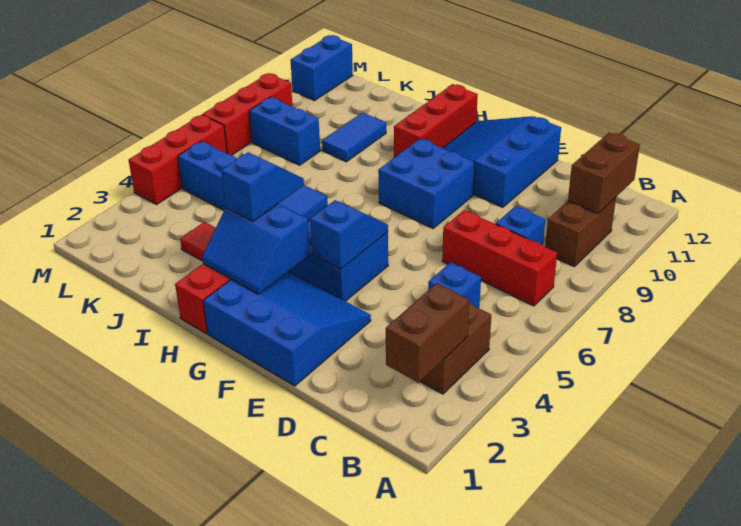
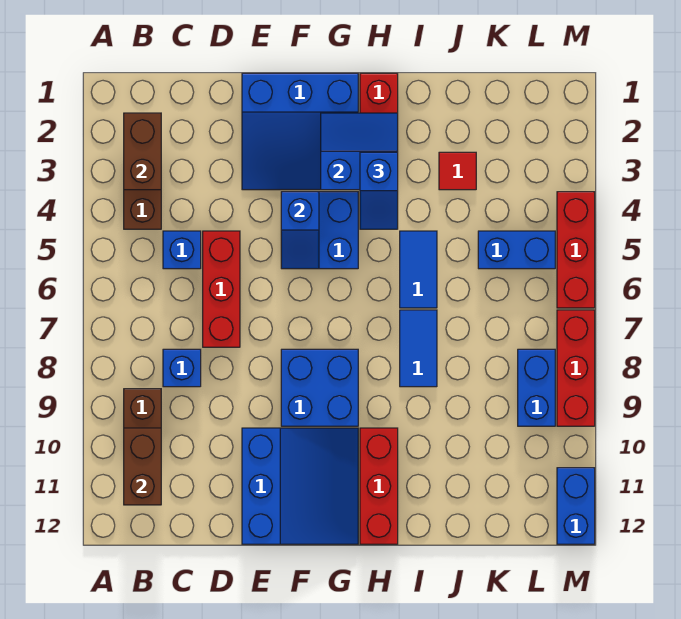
red brick B7:D7 level 1 -> red brick D5:D7 level 1
blue tile J9:J10 level 1 -> blue tile I7:I8 level 1
blue brick K8:L8 level 1 -> blue brick L8:L9 level 1

